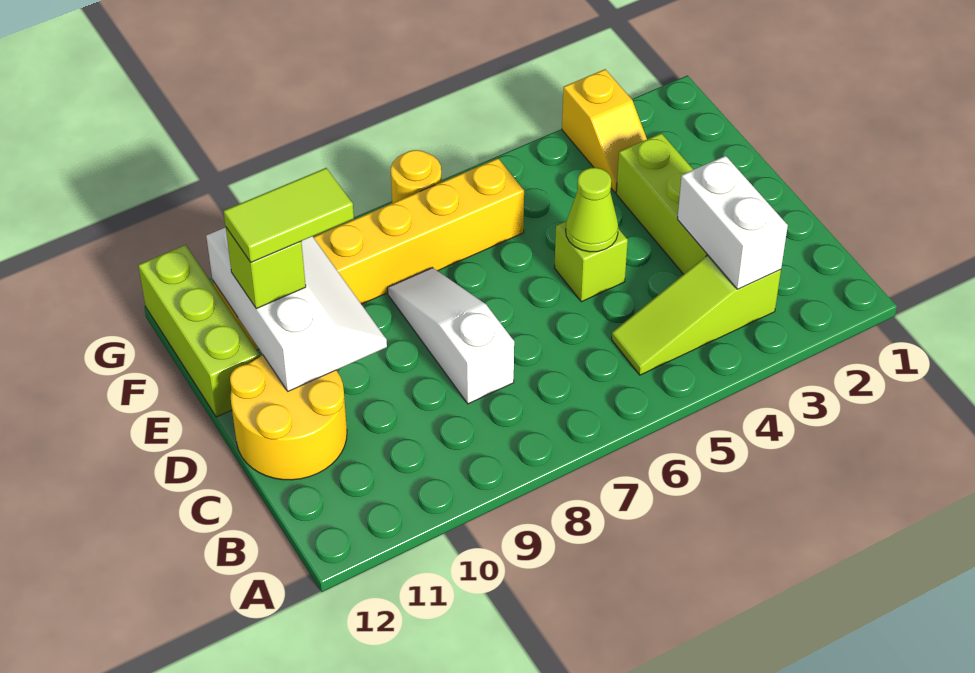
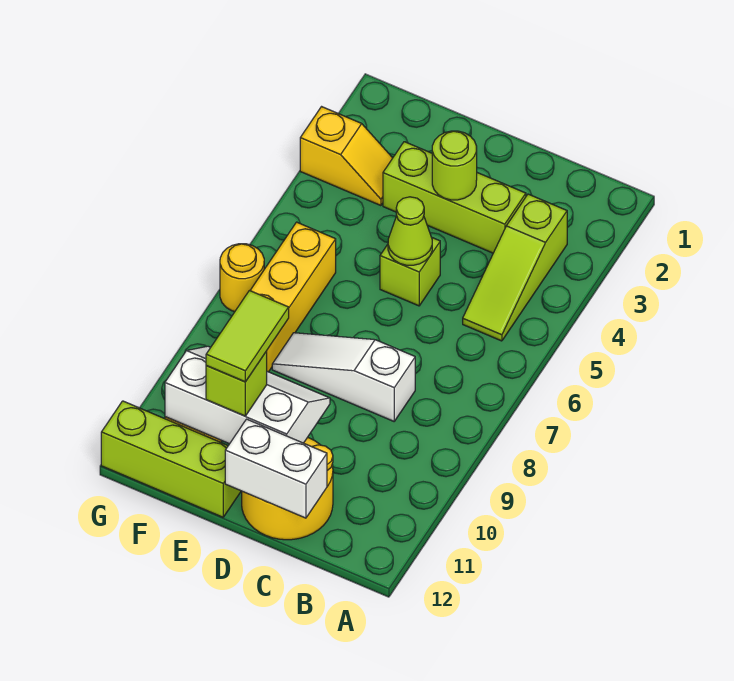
white brick B3:C3 level 2 -> white brick C12:D12 level 2
none -> lime round brick D3 level 2

